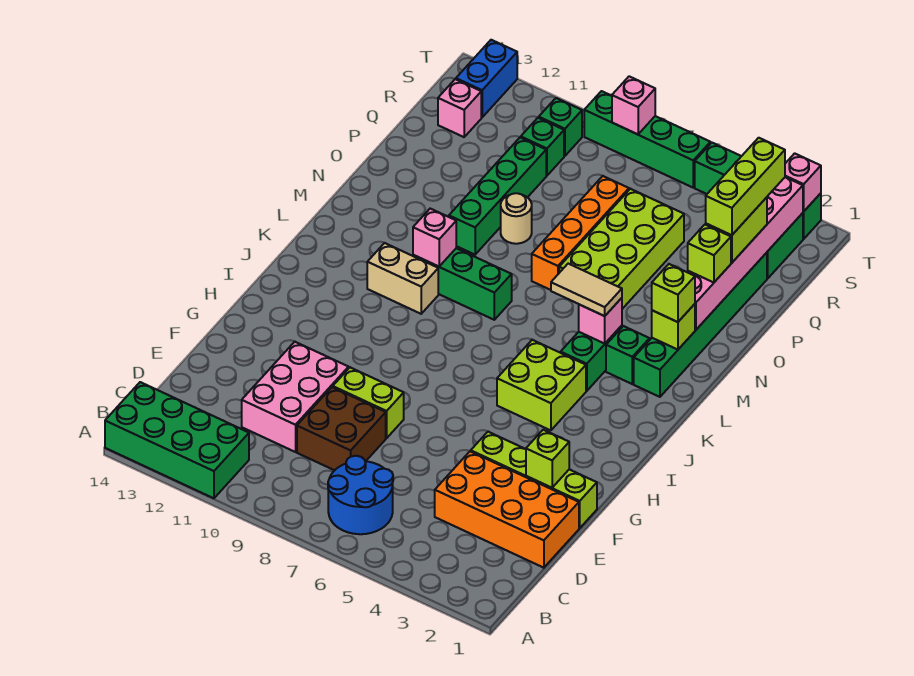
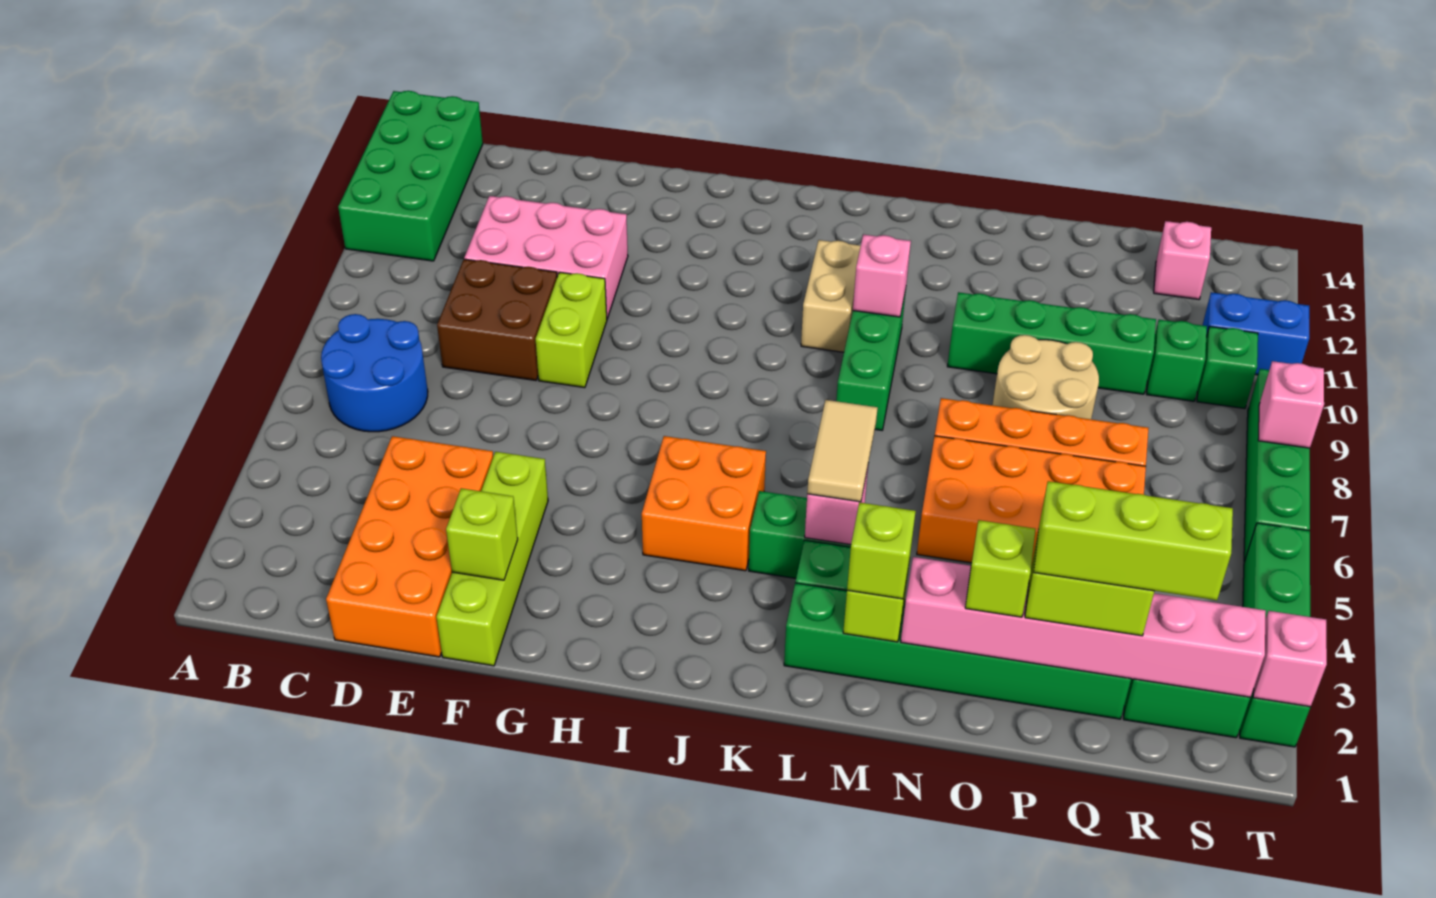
lime brick I4:J5 level 1 -> orange brick I4:J5 level 1
lime brick N5:Q6 level 1 -> orange brick N5:Q6 level 1
tan round brick O9 level 1 -> tan round brick O8:P9 level 1
blue brick S13:T13 level 1 -> blue brick S11:T11 level 1

